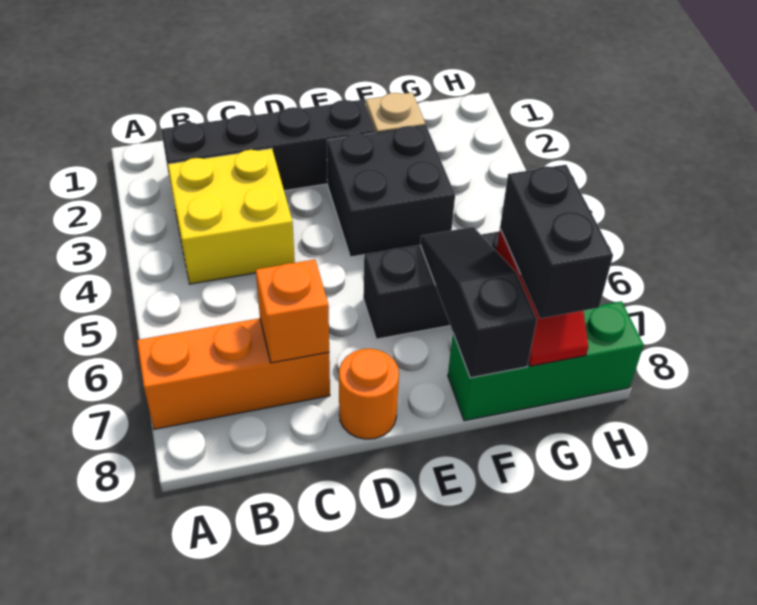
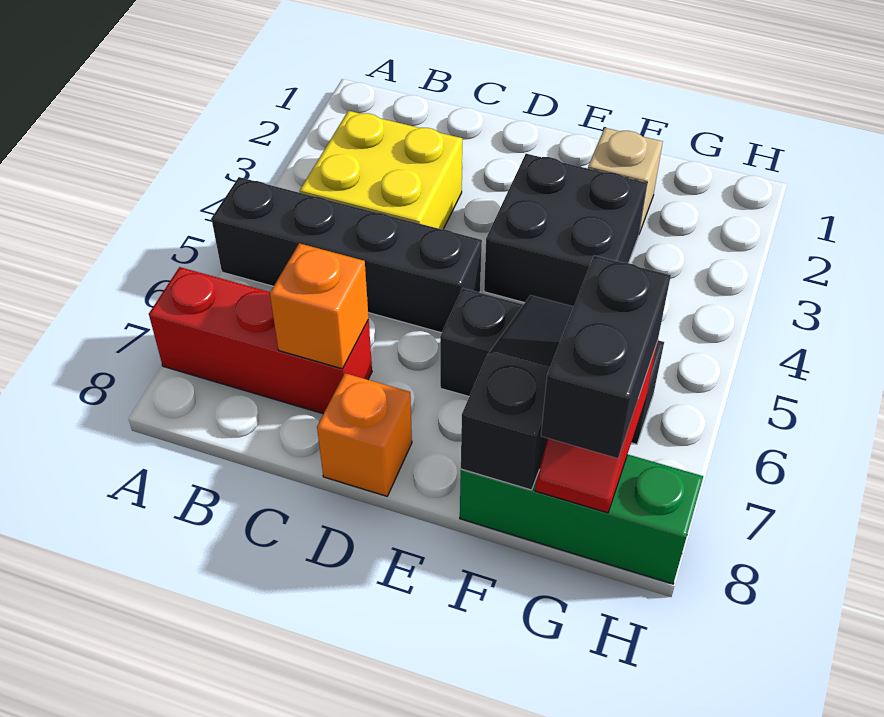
orange brick A7:C7 level 1 -> red brick A7:C7 level 1
black brick B2:E2 level 1 -> black brick A5:D5 level 1
orange round brick D8 level 1 -> orange brick D8 level 1

